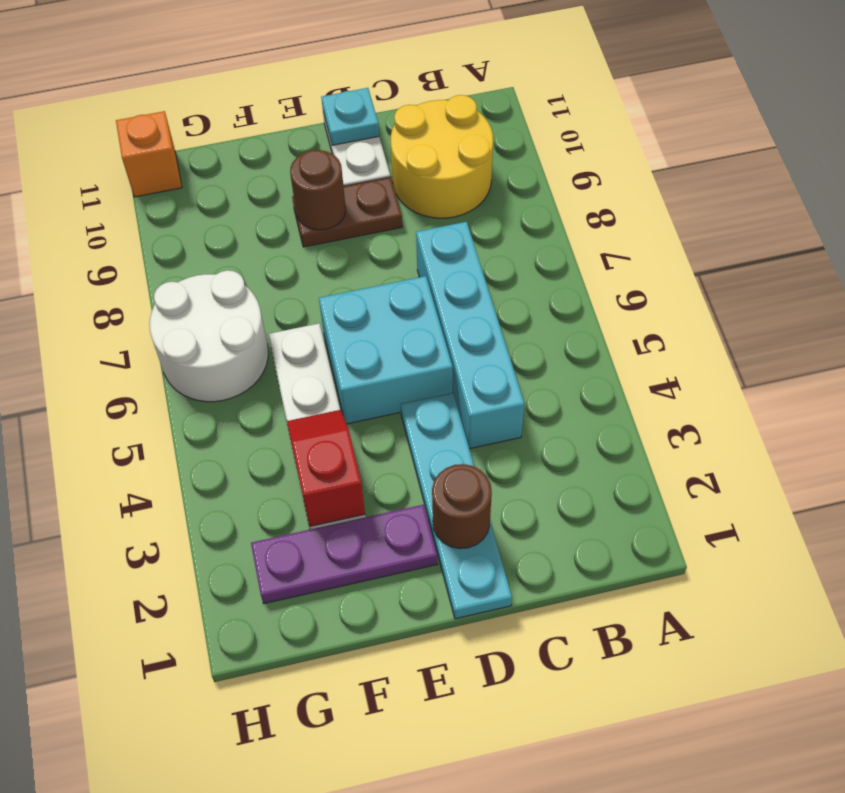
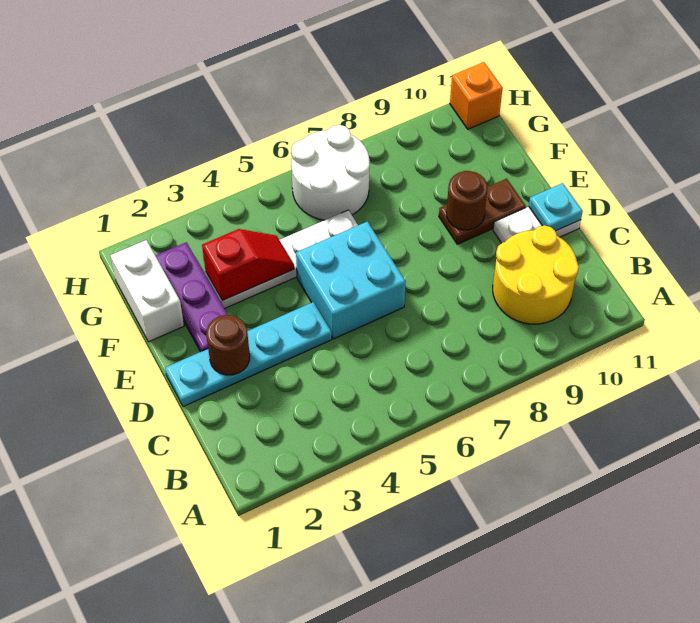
cyan brick C4:C7 level 1 -> none
brown plate D9:E9 level 1 -> brown plate E9:E10 level 1
none -> white brick F1:G1 level 1

